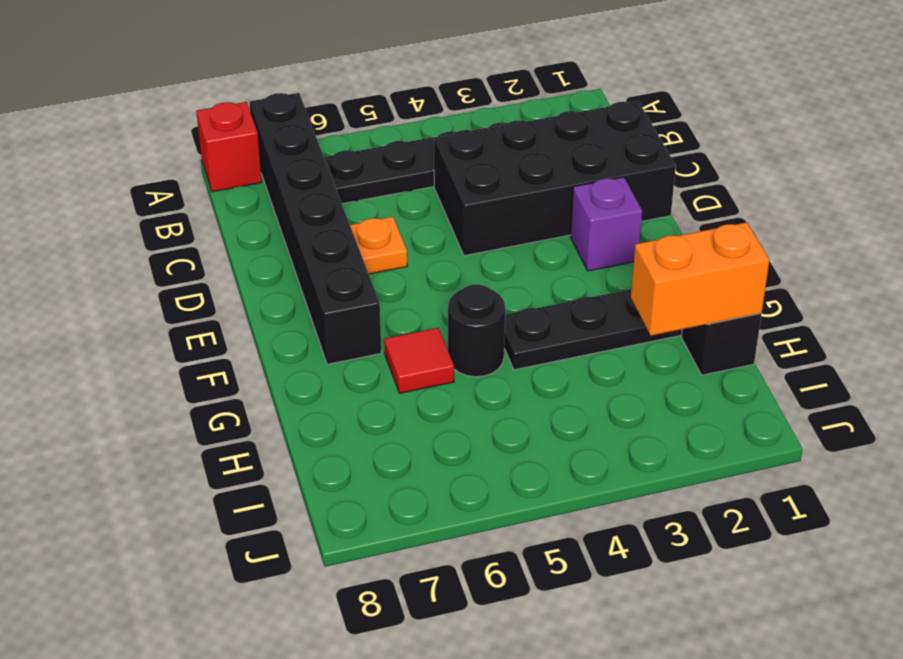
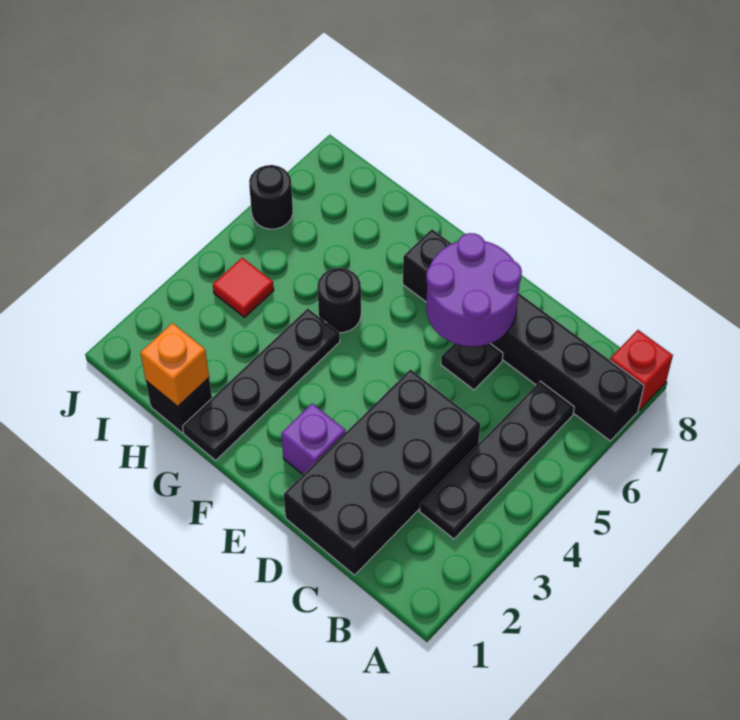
orange plate D6 level 1 -> black plate D6 level 1
none -> purple round brick D6:E7 level 2
red tile G6 level 1 -> red tile I4 level 1
orange brick H1:H2 level 2 -> orange brick H1 level 2
none -> black round brick J6 level 1

